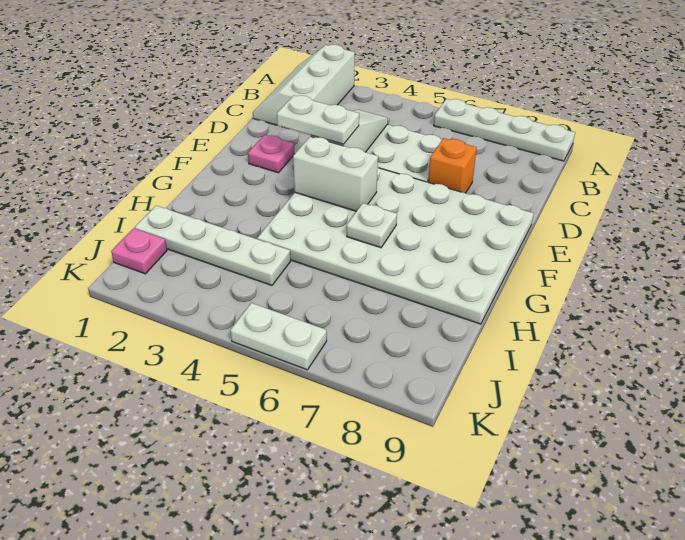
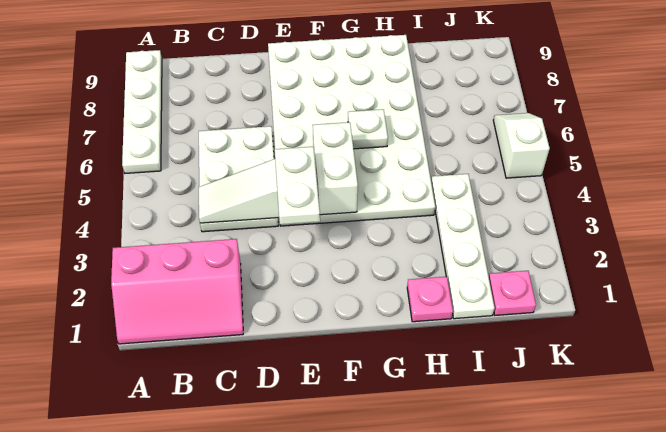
white slope A1:C2 level 1 top 2 -> pink slope A1:C2 level 1 top 2
orange brick D7 level 1 -> none
pink plate E2 level 1 -> pink plate H1 level 1
white plate K5:K6 level 1 -> white slope K5:K6 level 1 top 5

